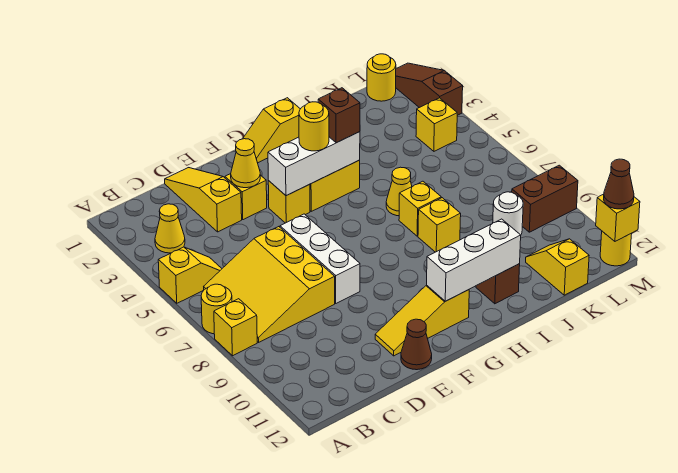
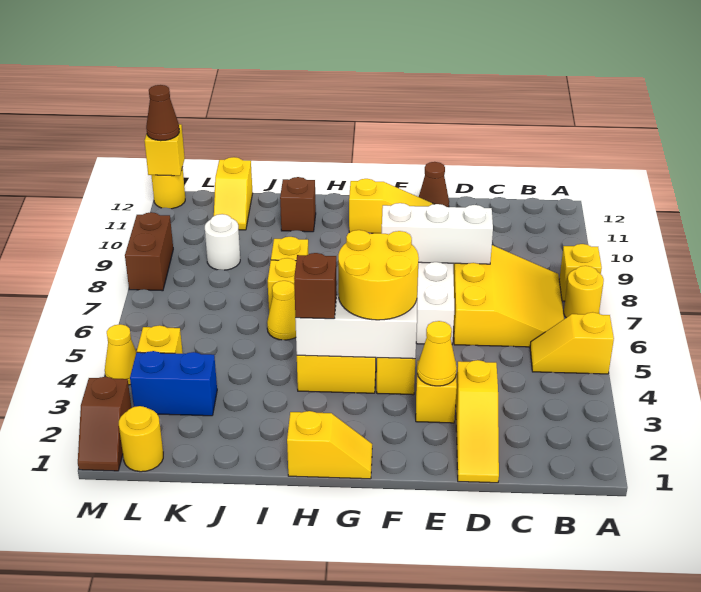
yellow cone B3 level 1 -> yellow cone M4 level 1
yellow round brick G4 level 3 -> yellow round brick F4:G5 level 3
white brick G11:I11 level 2 -> white brick D8:F8 level 2
none -> blue brick K3:L3 level 1
brown brick L9:M9 level 1 -> brown brick M8:M9 level 1
brown slope M1:M3 level 1 top 3 -> brown slope M1:M2 level 1 top 2

